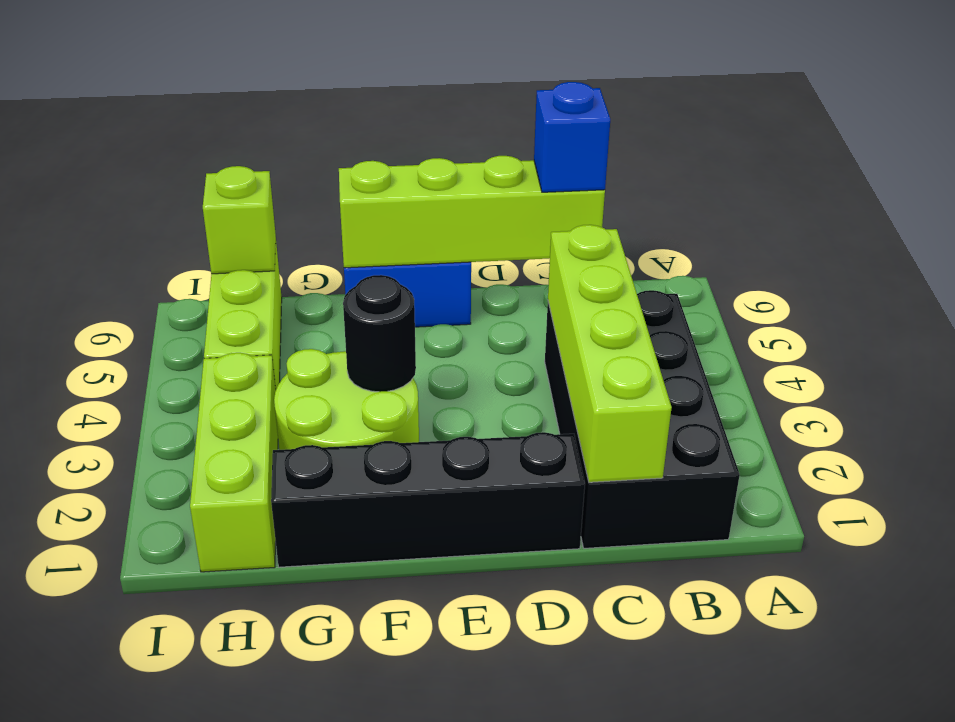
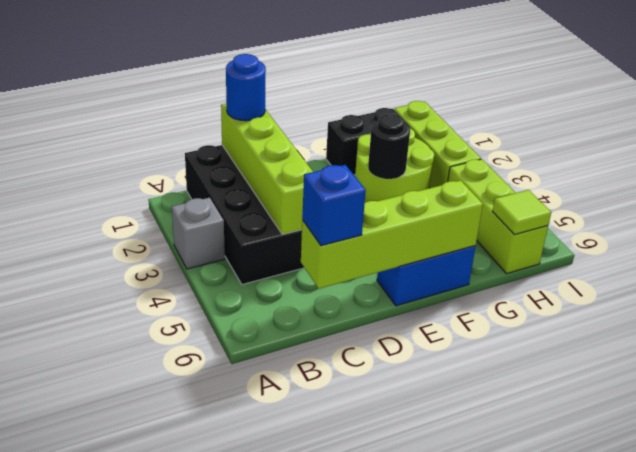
none -> grey brick A3 level 1
none -> blue round brick C1 level 3
black brick D1:G1 level 1 -> black brick F1:G1 level 1
lime brick H6 level 2 -> lime tile H6 level 2

